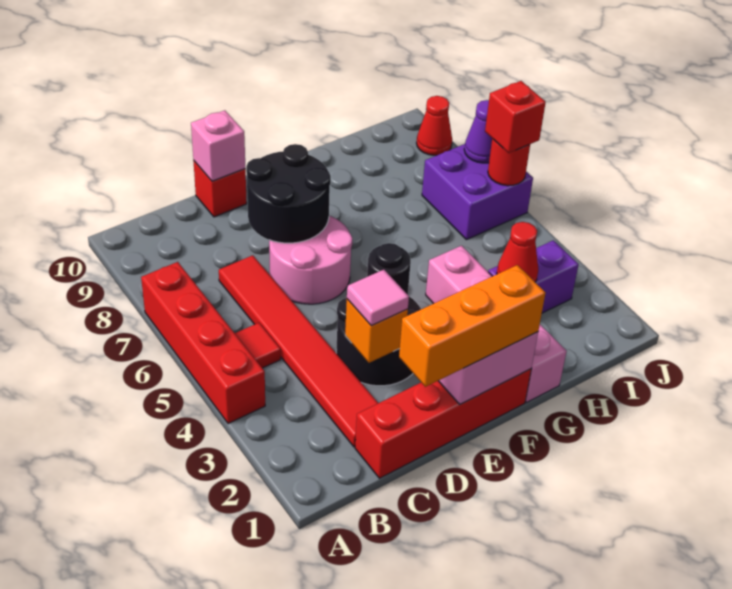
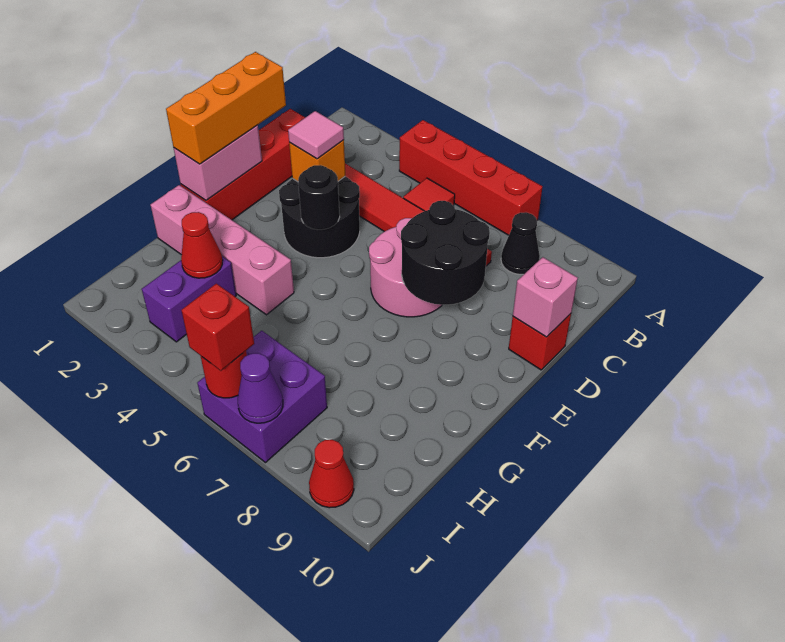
none -> black cone B8 level 1

